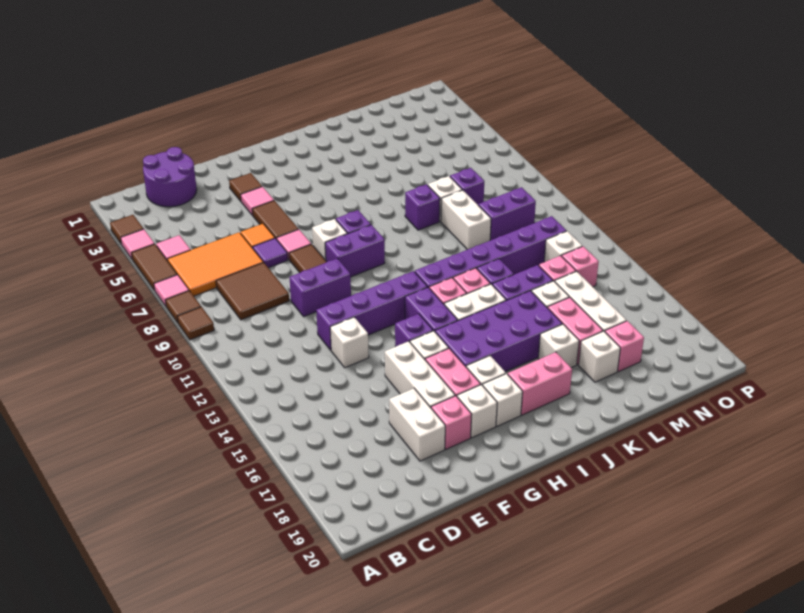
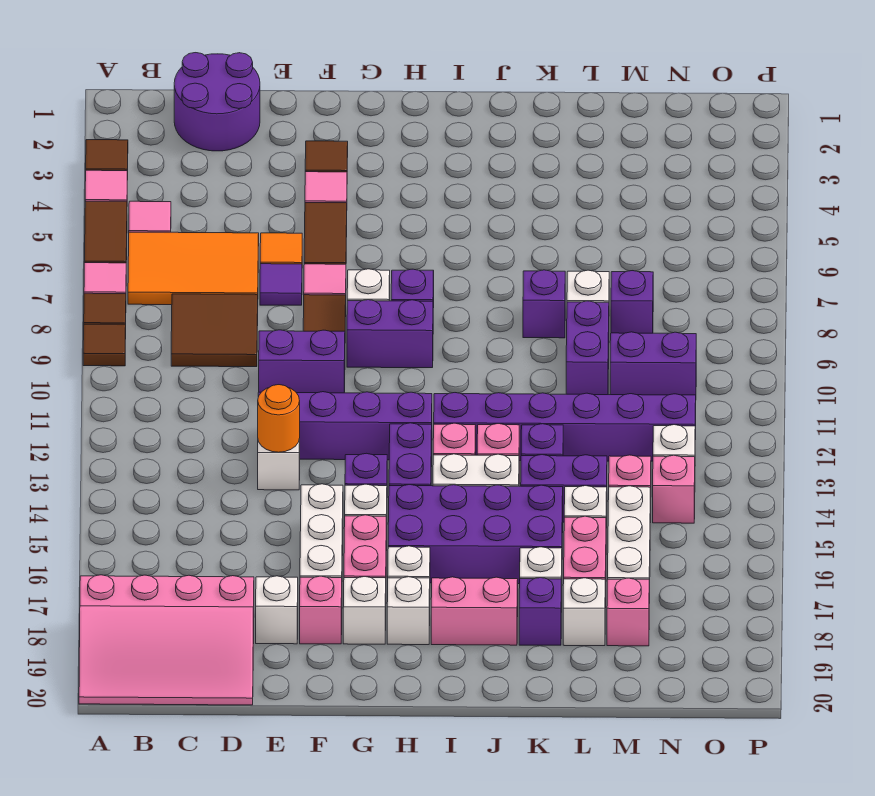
none -> pink slope A18:D20 level 1 top 18
none -> orange round brick E13 level 2
white brick E17:E18 level 1 -> white brick E18 level 1
none -> purple brick K18 level 1
white brick L9:L10 level 1 -> purple brick L9:L10 level 1

